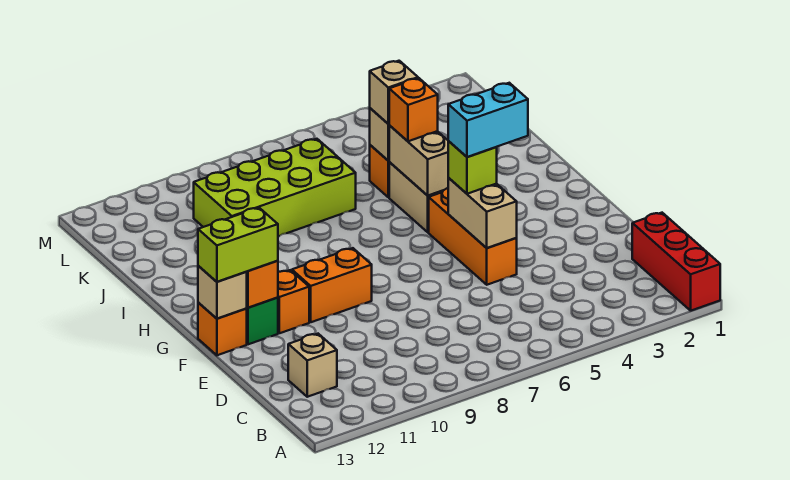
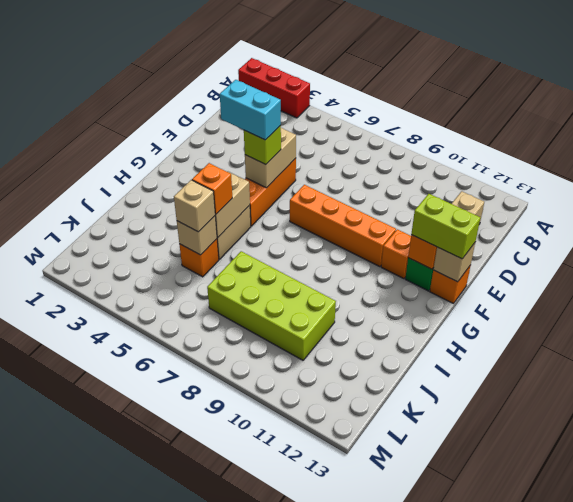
red brick A1:C1 level 1 -> red brick A1:A3 level 1
orange brick F9:F10 level 1 -> orange brick F7:F10 level 1

